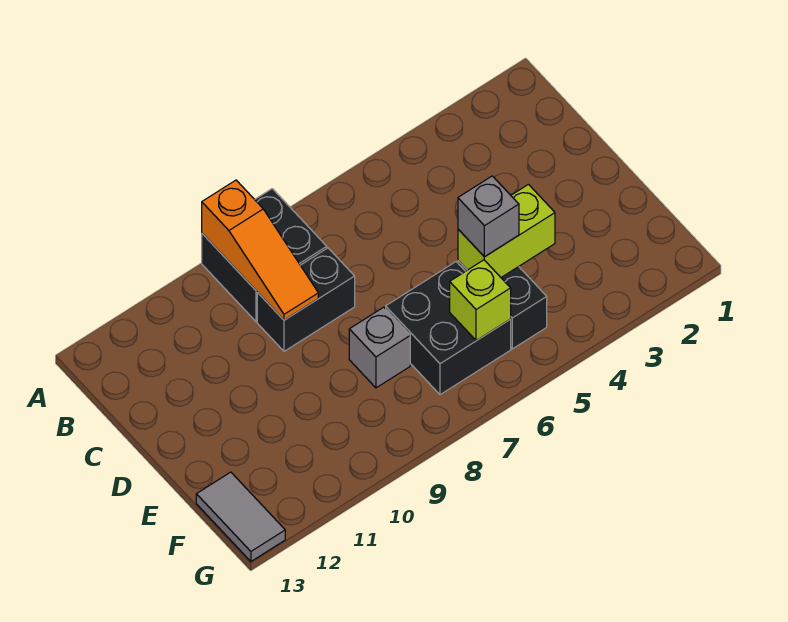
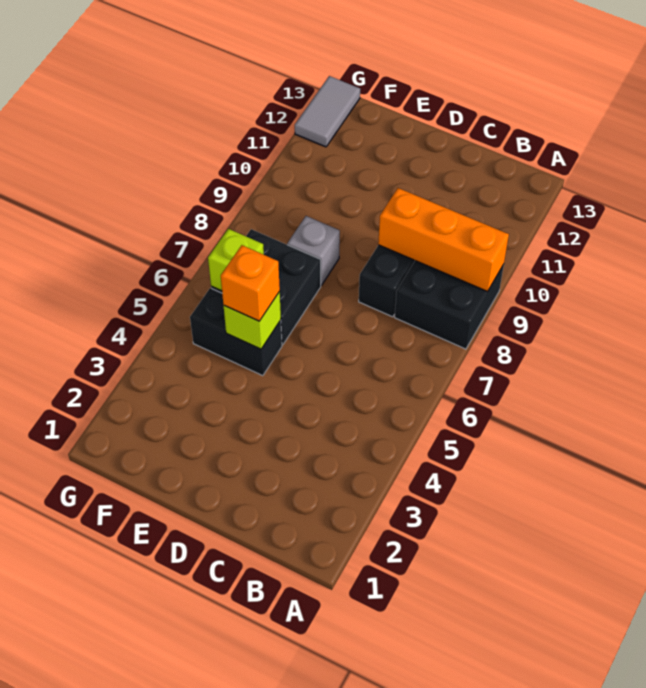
orange slope A9:C9 level 2 top A -> orange brick A9:C9 level 2
lime brick E4:E5 level 2 -> lime brick E5 level 2
grey brick E5 level 3 -> orange brick E5 level 3
grey tile F13:G13 level 1 -> grey tile G12:G13 level 1

